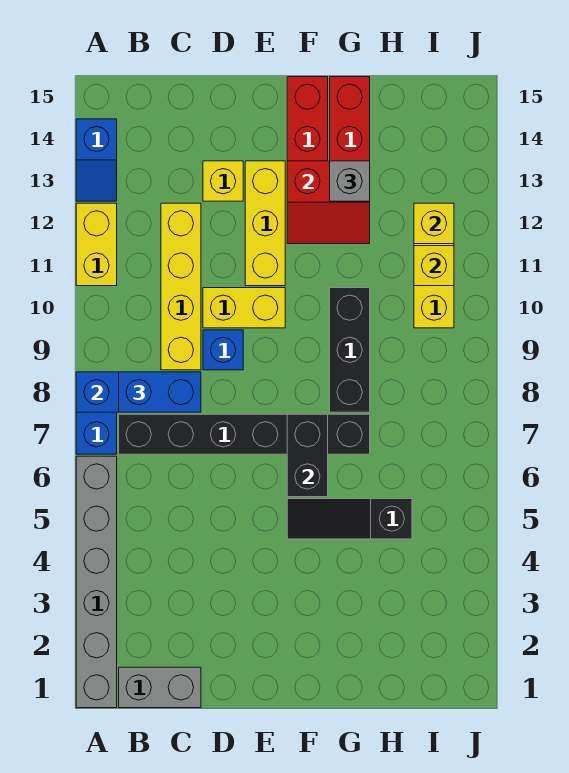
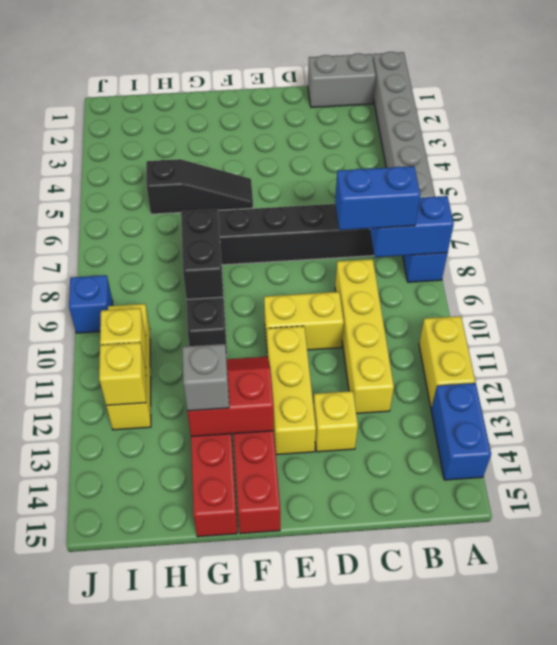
blue slope A13:A14 level 1 top 14 -> blue brick A13:A14 level 1
blue brick D9 level 1 -> blue brick J9 level 1
black brick F6:F7 level 2 -> black brick G8:G9 level 2

